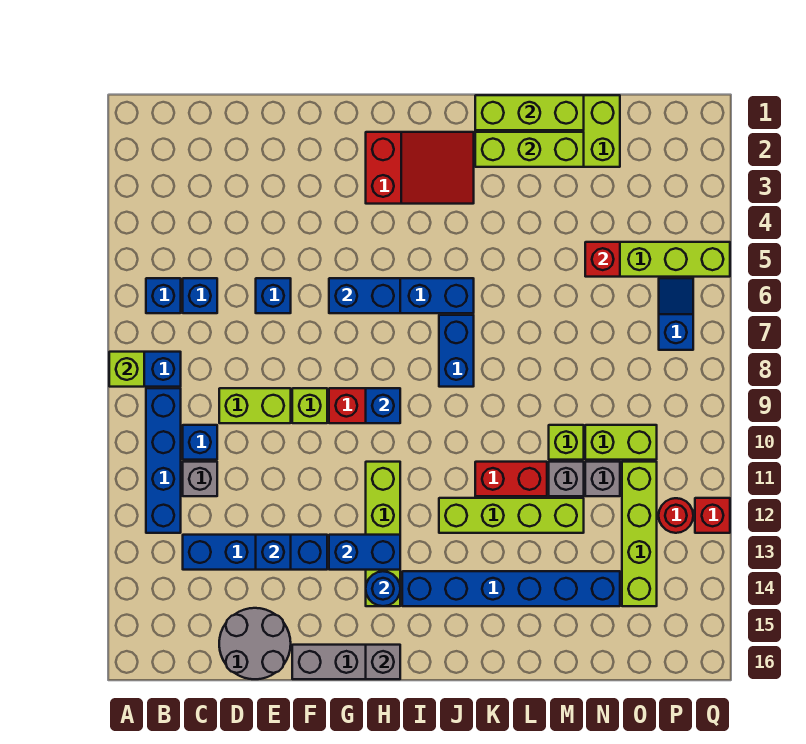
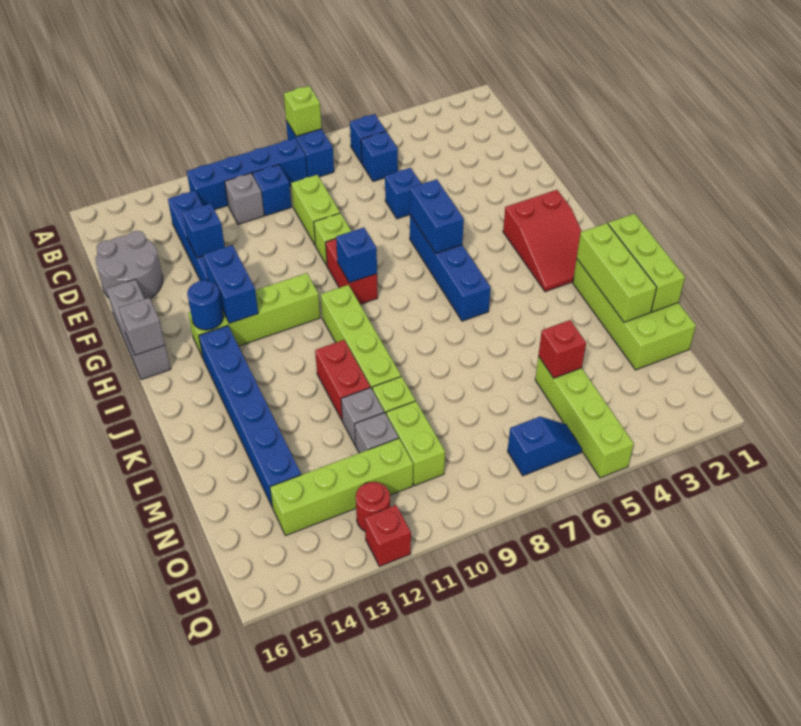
blue brick J7:J8 level 1 -> none
lime brick J12:M12 level 1 -> lime brick I10:L10 level 1

